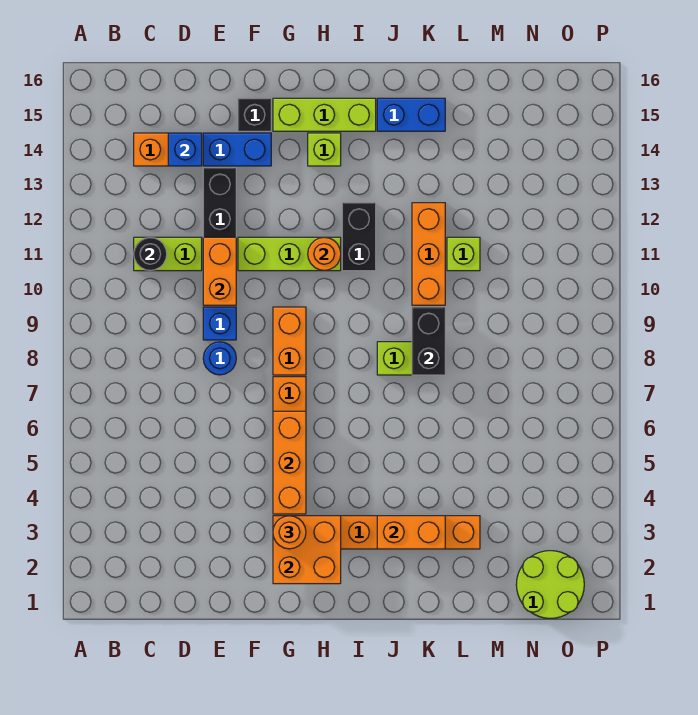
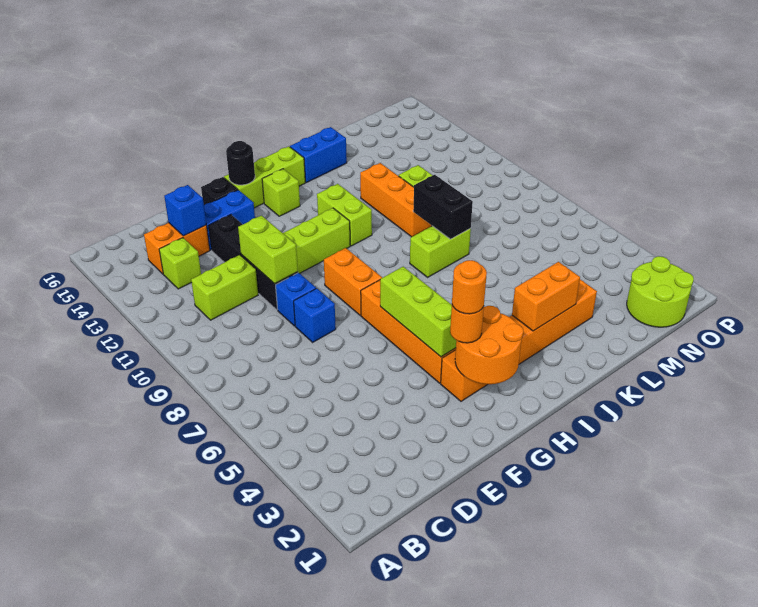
black round brick C11 level 2 -> black round brick G15 level 2
none -> lime brick C13 level 1
blue round brick E8 level 1 -> blue brick E8 level 1
orange brick E10:E11 level 2 -> lime brick E10:E11 level 2
orange brick G2:H3 level 2 -> orange round brick G2:H3 level 2
orange brick G4:G6 level 2 -> lime brick G4:G6 level 2
orange round brick H11 level 2 -> orange round brick G3 level 4
black brick I11:I12 level 1 -> lime brick I11:I12 level 1

